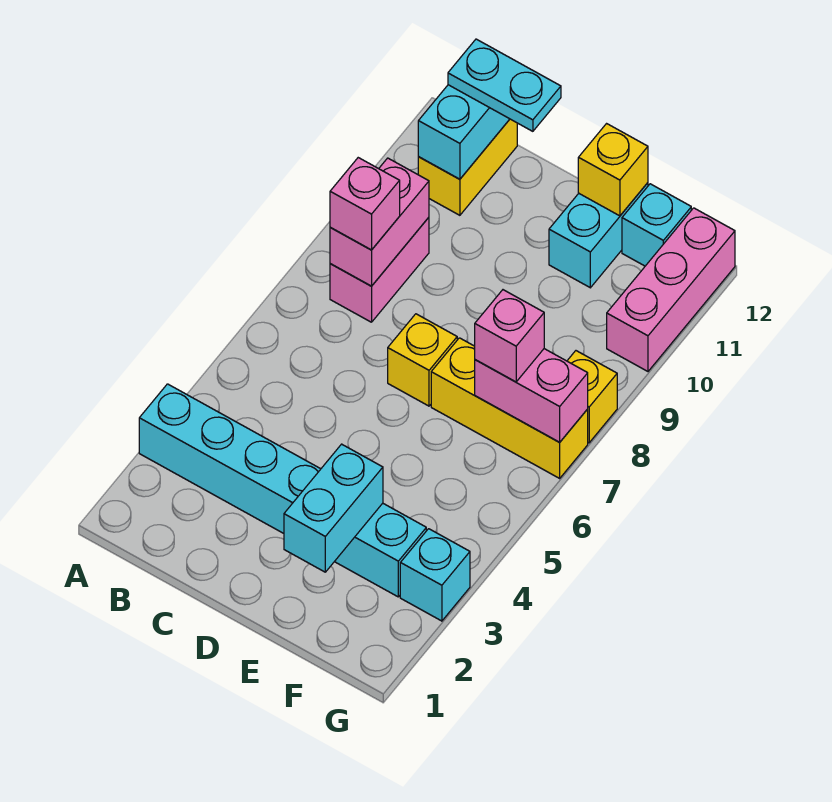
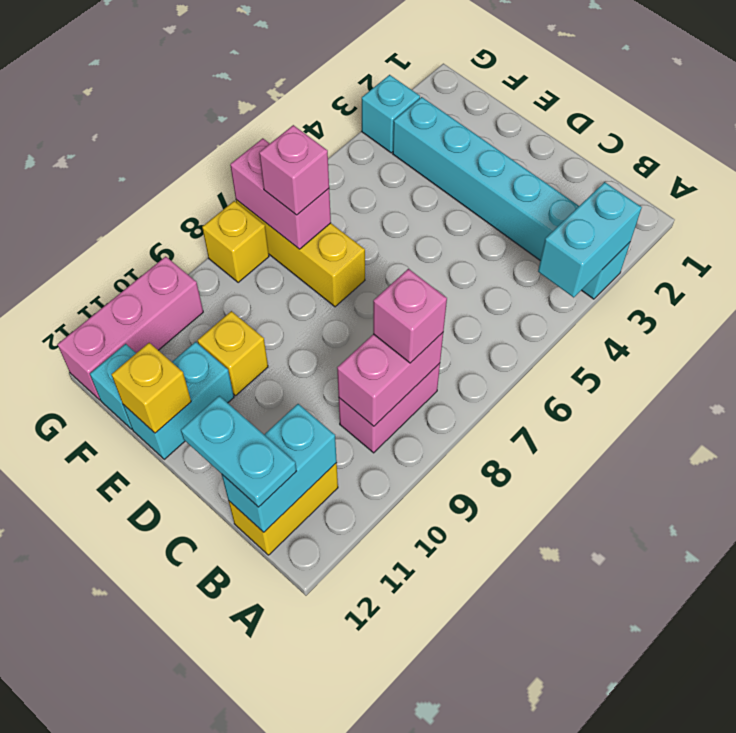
yellow brick D7 level 1 -> yellow brick E10 level 1
cyan brick E2:E3 level 2 -> cyan brick A3:A4 level 2

